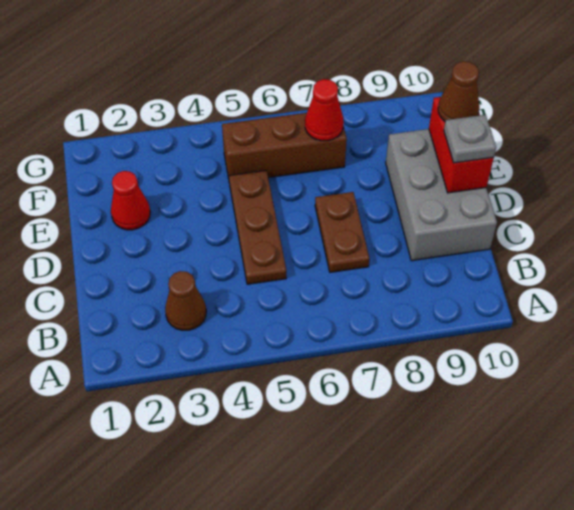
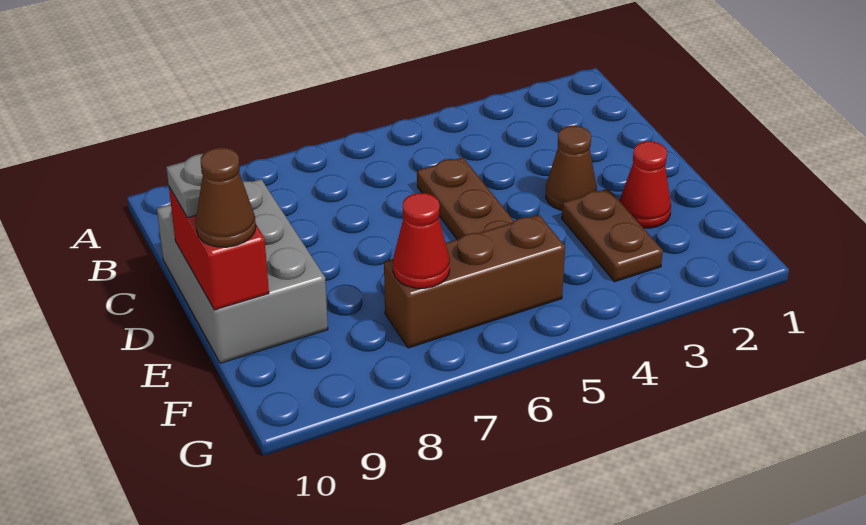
brown cone B3 level 1 -> brown cone D3 level 1
brown plate C7:D7 level 1 -> brown plate E3:F3 level 1

